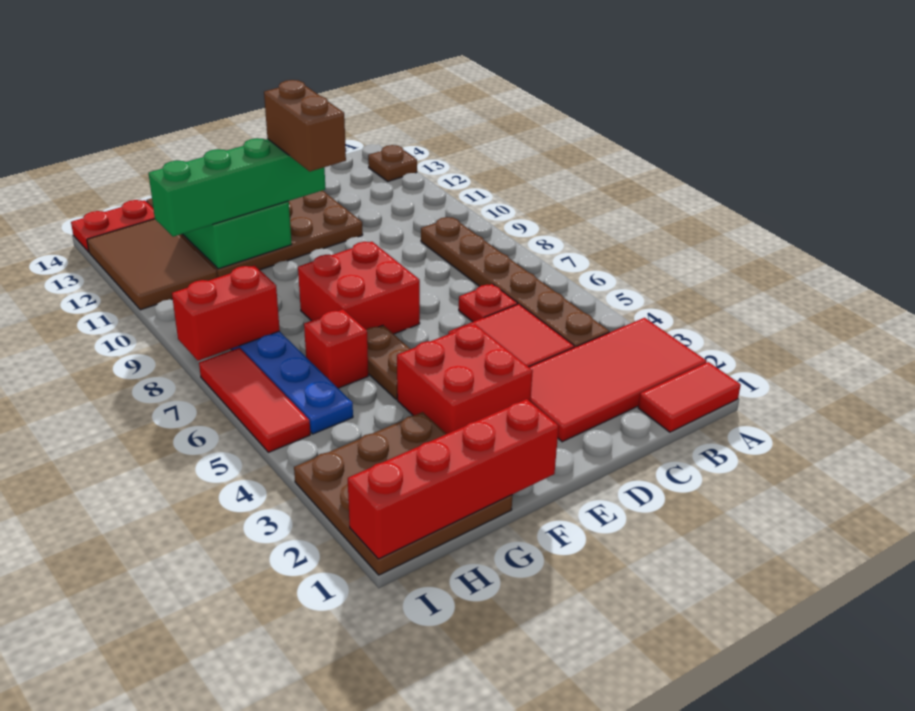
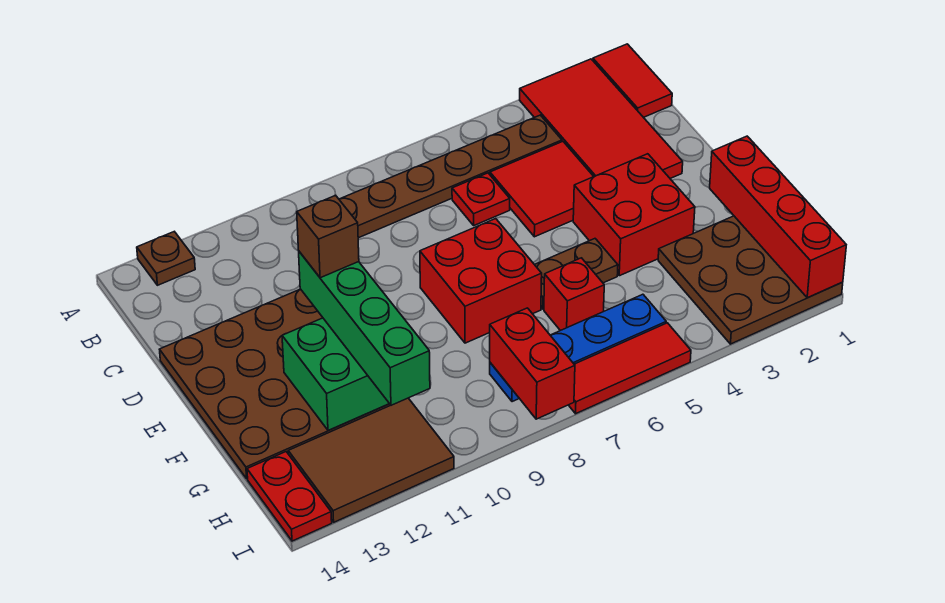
brown brick E10:E11 level 4 -> brown brick E11 level 4

